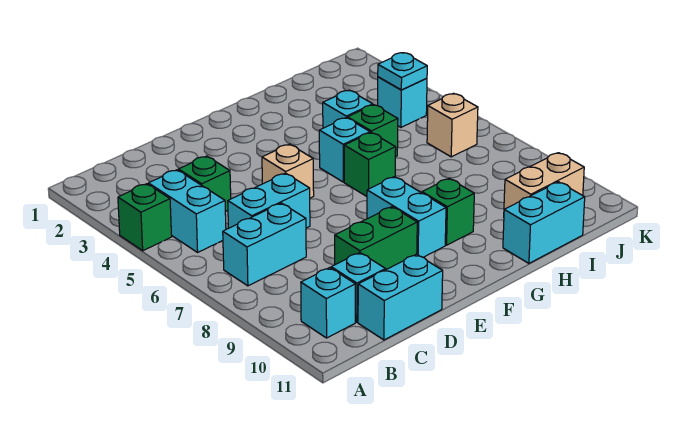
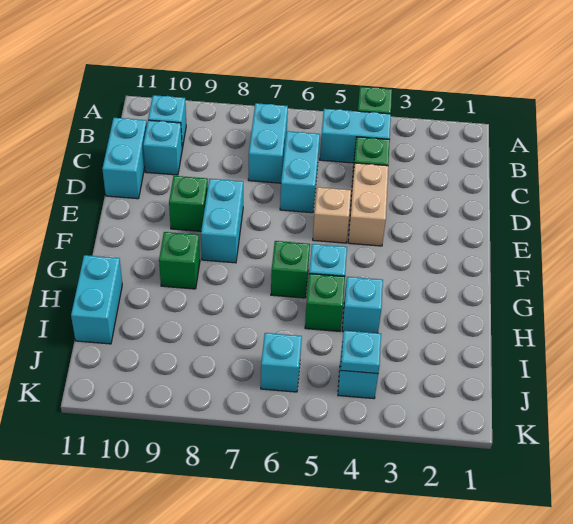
green brick D9:E9 level 1 -> green brick E9 level 1
cyan brick F8:F9 level 1 -> cyan brick E8:F8 level 1
tan brick I10:J10 level 1 -> tan brick D4:E4 level 1
tan brick J6 level 1 -> cyan brick J6 level 1

